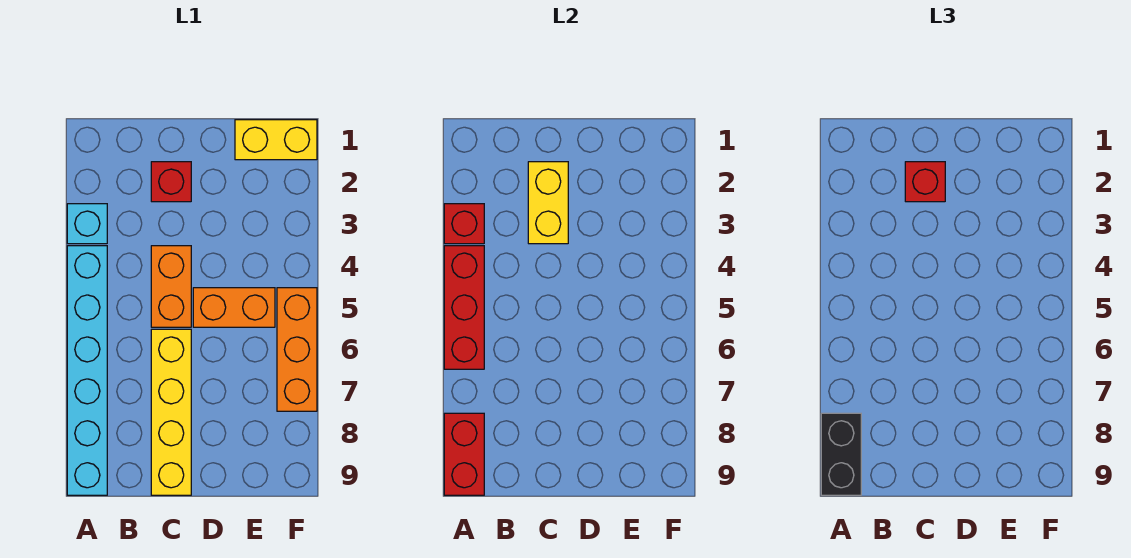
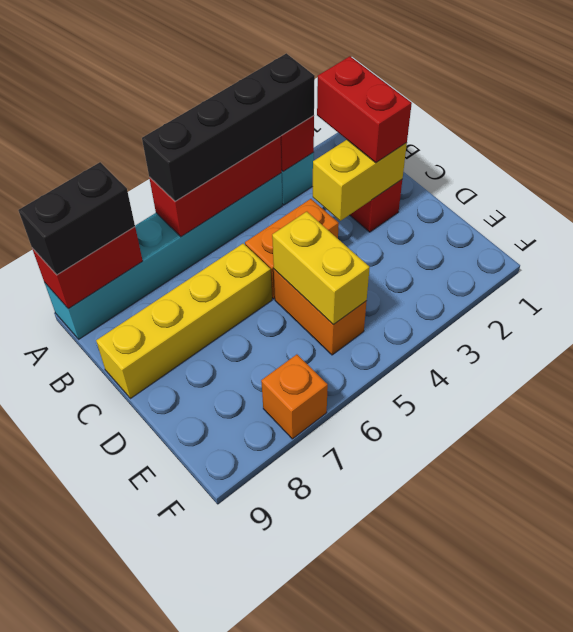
none -> black brick A3:A6 level 3
red brick C2 level 3 -> red brick B2:C2 level 3
yellow brick E1:F1 level 1 -> yellow brick D5:E5 level 2
orange brick F5:F7 level 1 -> orange brick F7 level 1

